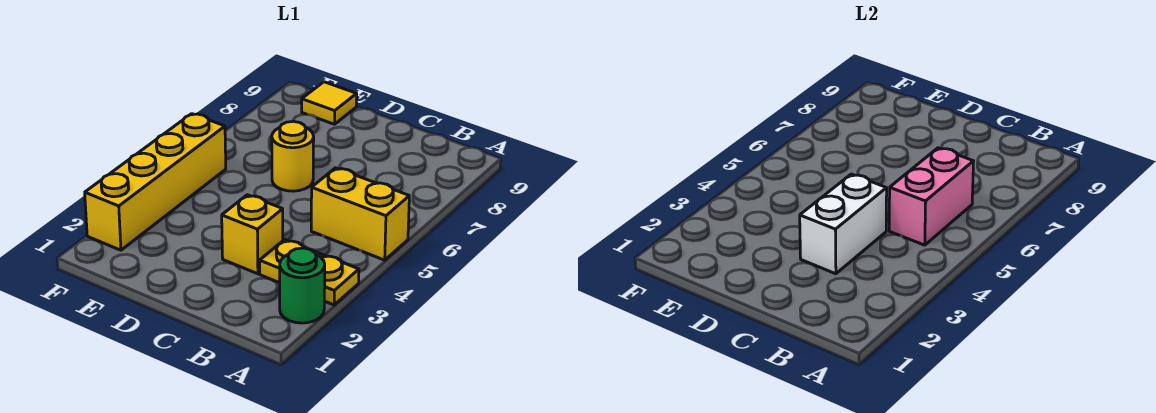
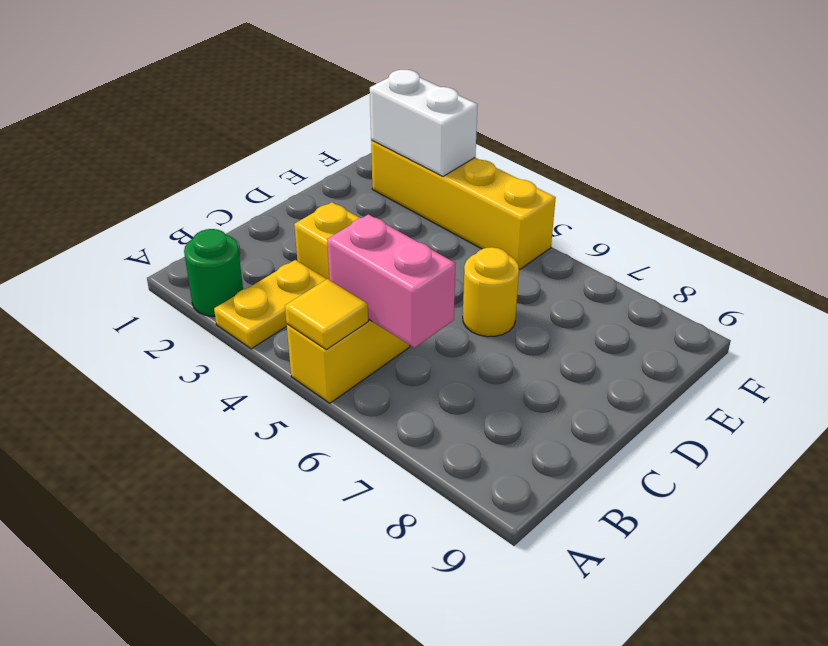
white brick C3:C4 level 2 -> white brick F2:F3 level 2
yellow tile E9 level 1 -> yellow tile A5 level 2

